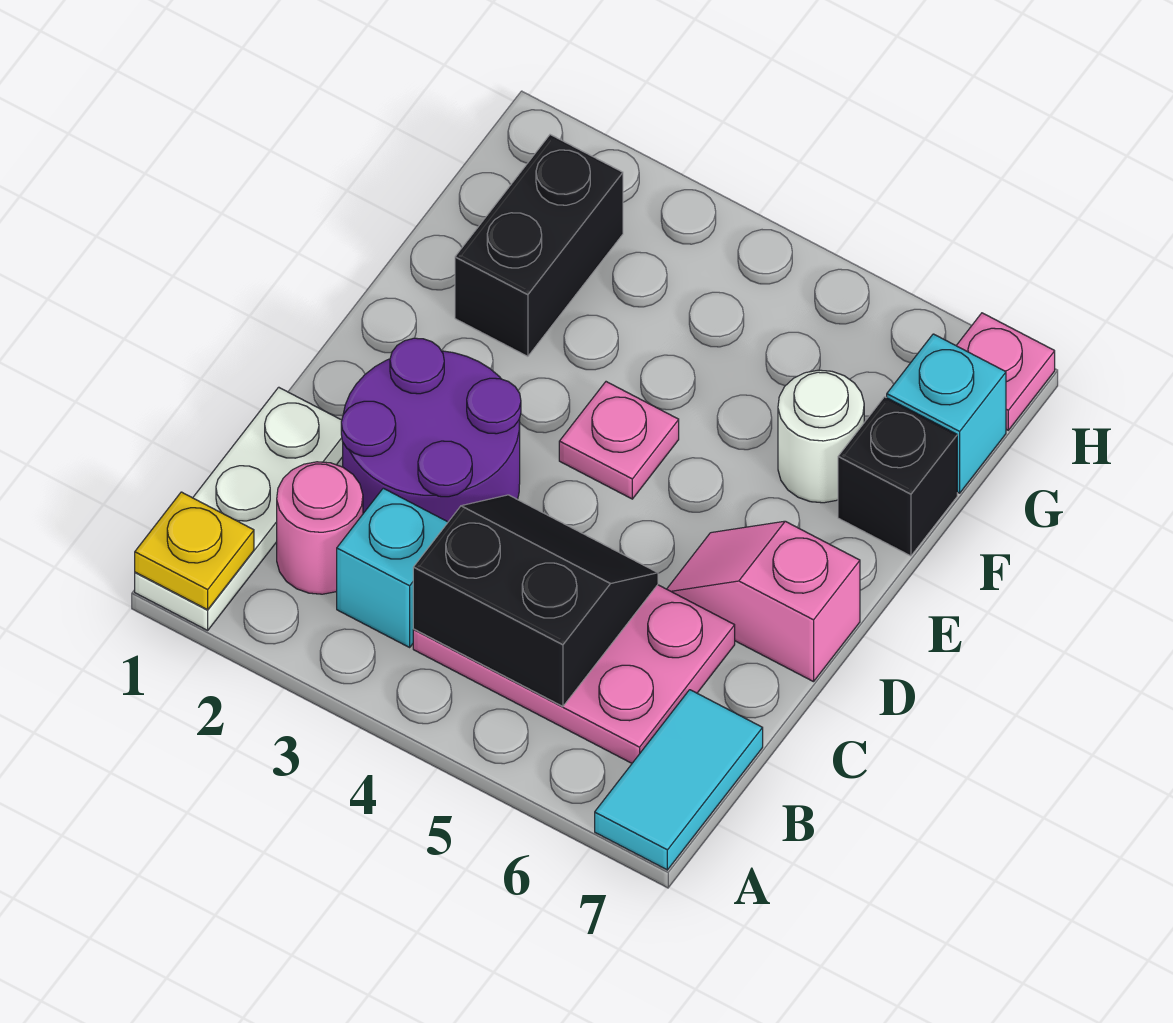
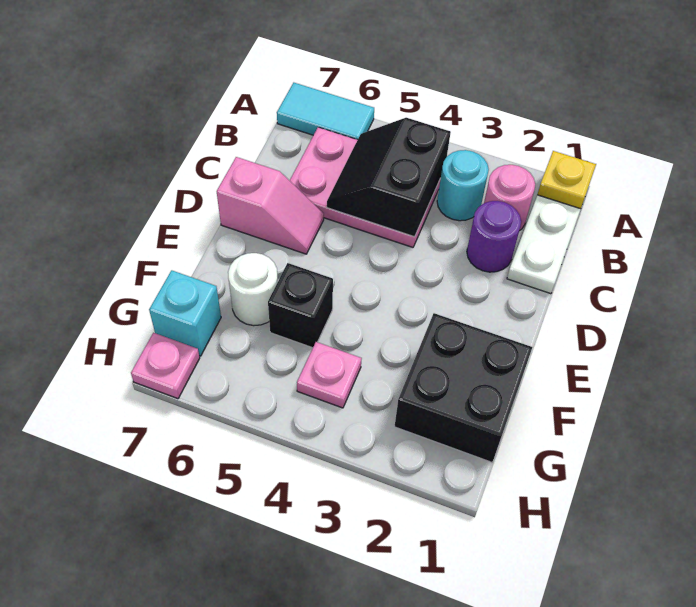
cyan tile A7:B7 level 1 -> cyan tile A6:A7 level 1
cyan brick B3 level 1 -> cyan round brick B3 level 1
black slope B4:C5 level 2 top B -> black slope B4:C5 level 2 top 4
purple round brick C2:D3 level 1 -> purple round brick C2 level 1
pink plate E4 level 1 -> pink plate G4 level 1
black brick F2:G2 level 1 -> black brick F1:G2 level 1
black brick F7 level 1 -> black brick F5 level 1

